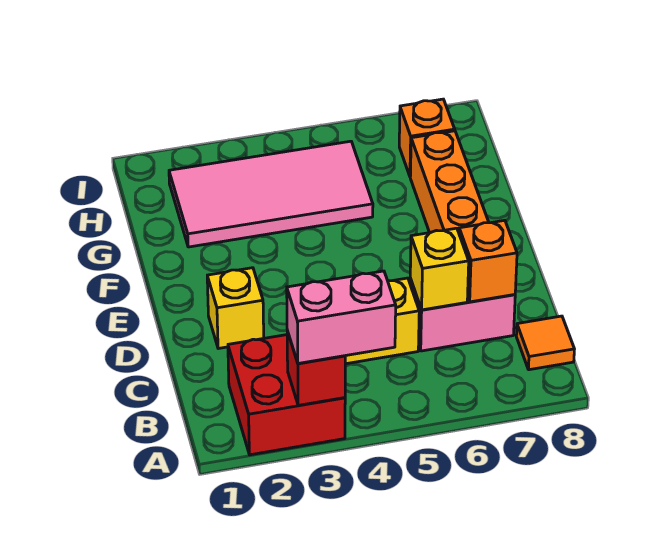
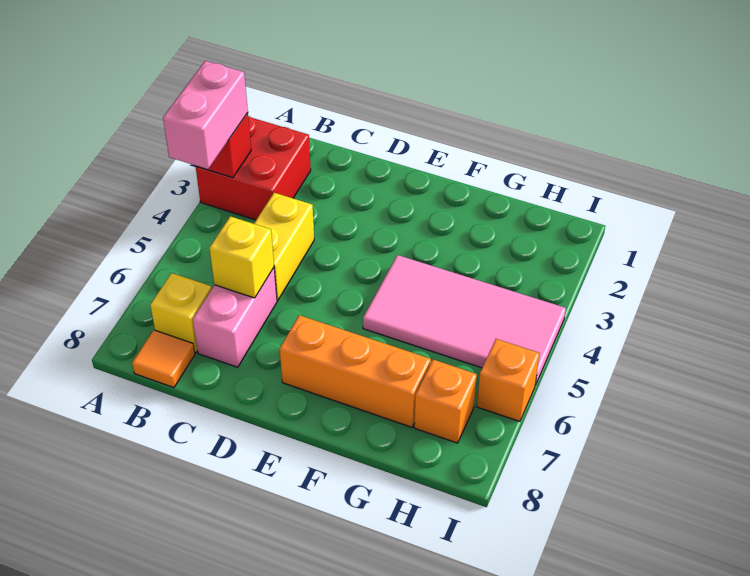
orange brick C7 level 2 -> orange brick I6 level 1
yellow brick D2 level 1 -> yellow brick B7 level 1
pink tile G2:H5 level 1 -> pink tile F4:I5 level 1

